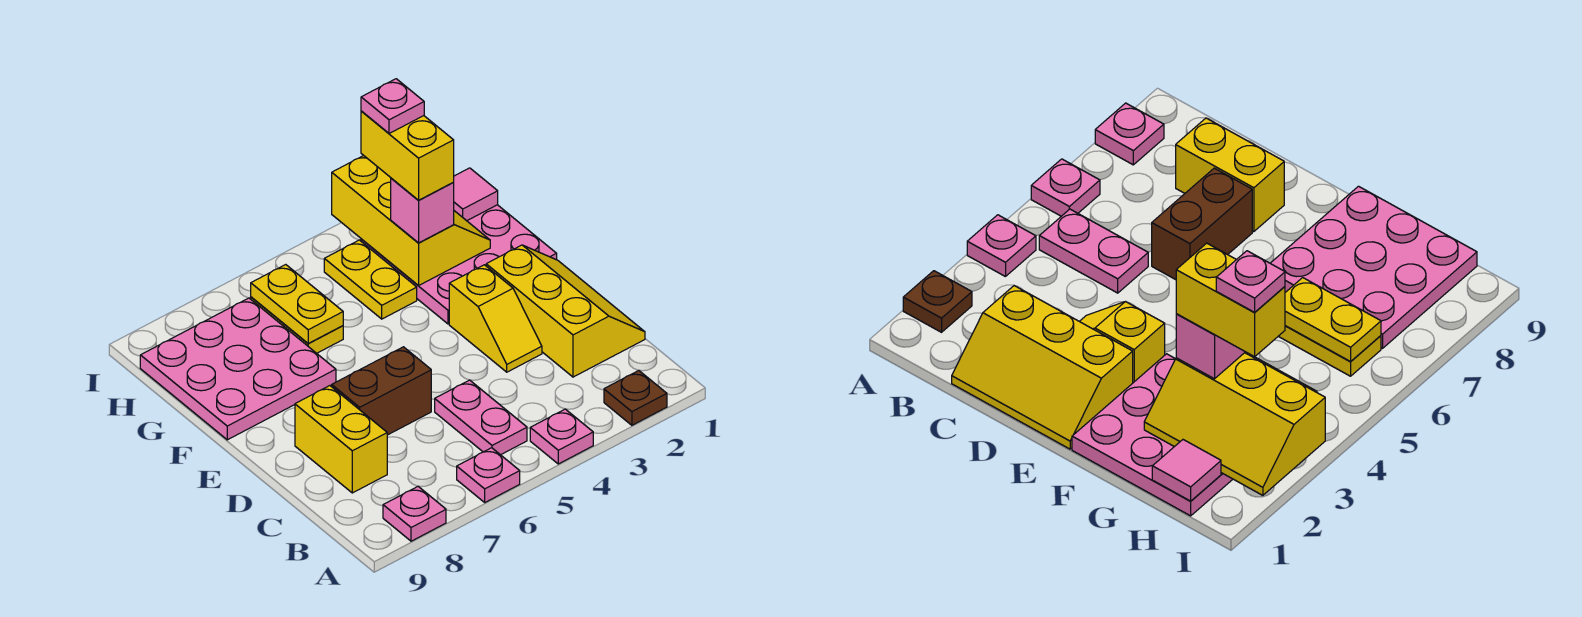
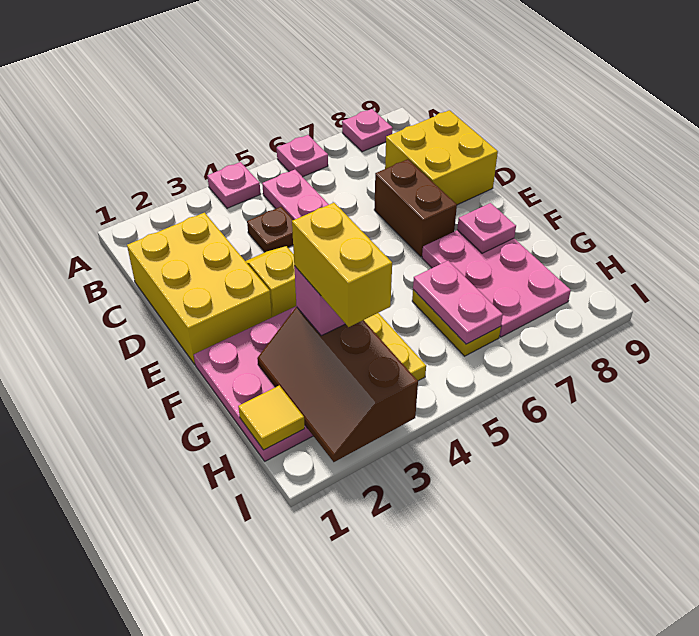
brown plate A2 level 1 -> brown plate C4 level 1
yellow slope C1:E2 level 1 top 2 -> yellow brick C1:E2 level 1
yellow brick C8:D8 level 1 -> yellow brick C8:D9 level 1
brown brick D6:D7 level 1 -> brown brick D7:E7 level 1
pink plate F7:H9 level 1 -> pink plate F7:H8 level 1
yellow slope G2:I3 level 2 top 3 -> brown slope G2:I3 level 2 top 3
yellow plate G6:H6 level 2 -> pink plate G6:H6 level 2
pink tile H1 level 2 -> yellow tile H1 level 2
pink plate H3 level 5 -> pink plate F8 level 2

